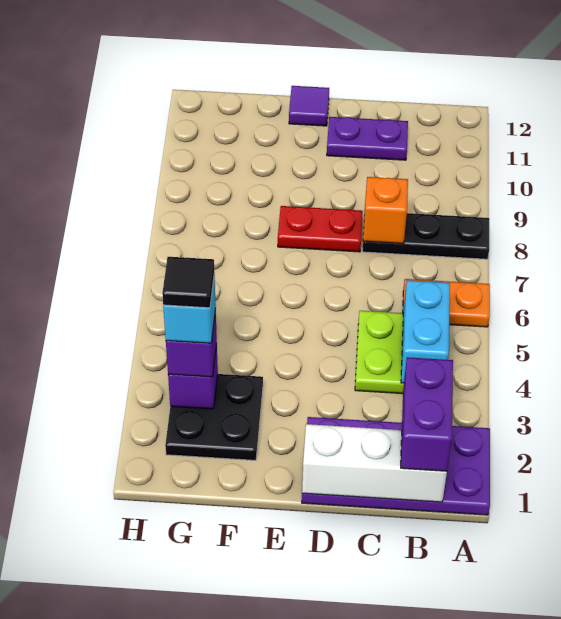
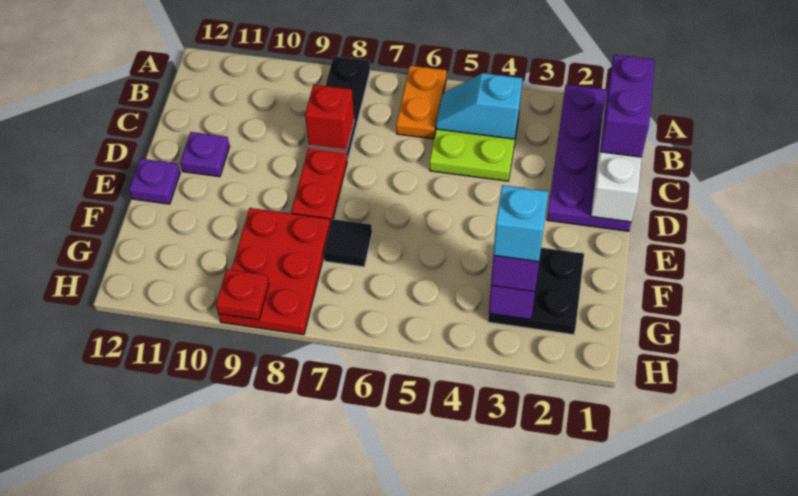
purple brick B1:B2 level 3 -> purple brick B1:C1 level 3
cyan brick B4:B5 level 2 -> cyan slope B4:B5 level 2 top 4
orange brick C8 level 2 -> red brick C8 level 2
purple plate C11:D11 level 1 -> purple plate D11 level 1
purple tile E12 level 1 -> purple plate E12 level 1
none -> red plate F8:H9 level 1
black tile G3 level 5 -> black tile F7 level 1
none -> red plate H9 level 2

